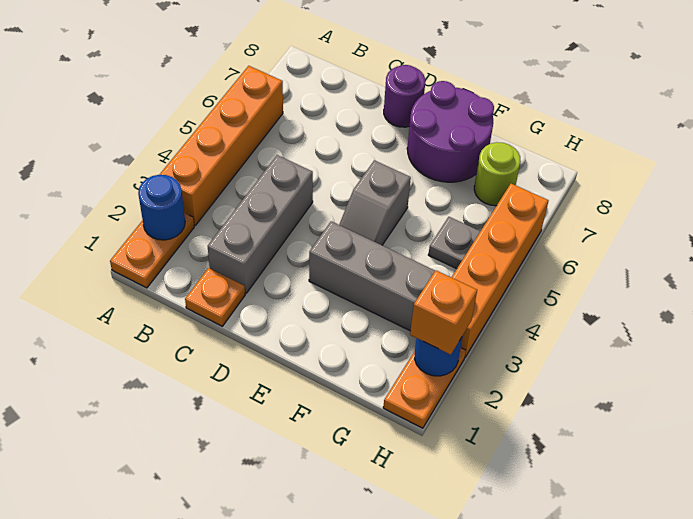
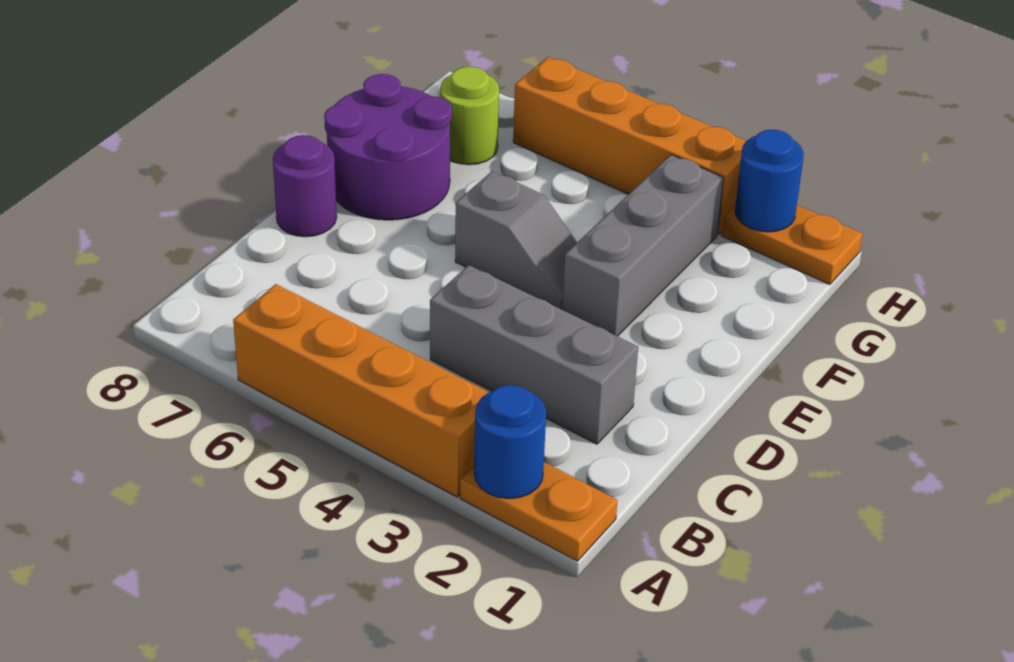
orange plate C1 level 1 -> none
grey plate G5 level 1 -> none
orange brick H2 level 3 -> none

